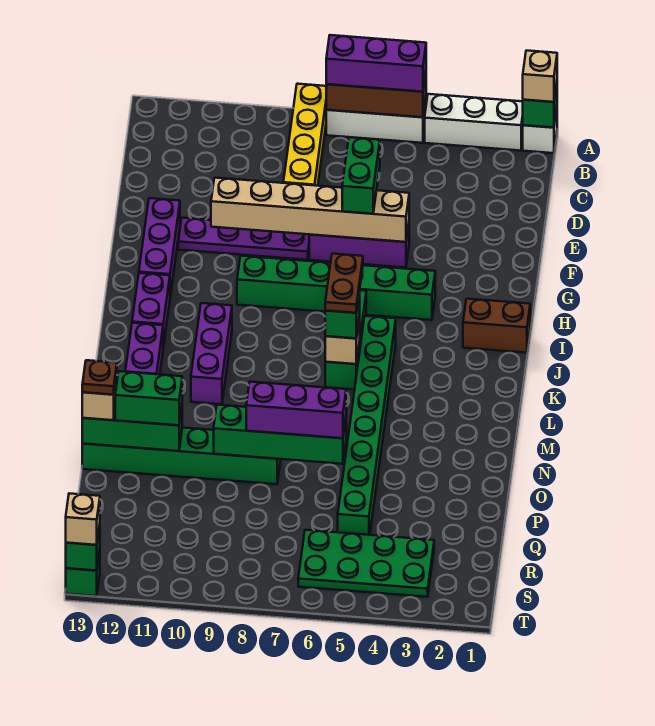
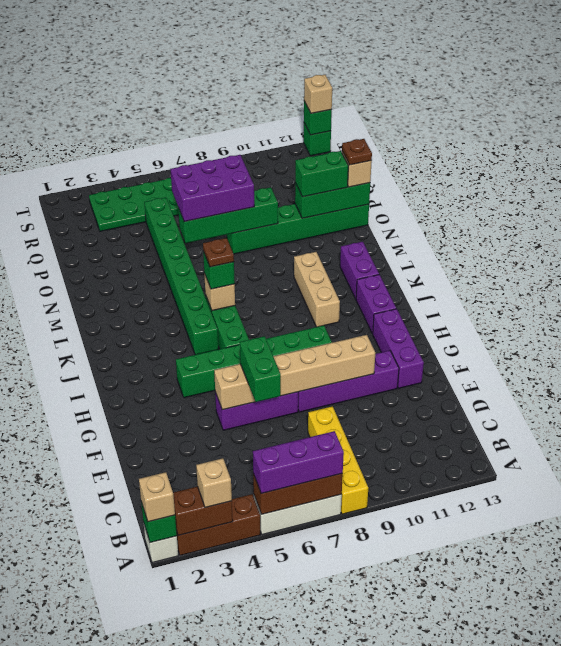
white brick A2:A4 level 1 -> brown brick A2:A4 level 1
none -> tan brick A3 level 3
purple plate F8:F11 level 1 -> purple brick F8:F11 level 1
brown brick I1:I2 level 1 -> brown brick A2:A3 level 2
brown plate J6:K6 level 4 -> brown plate K6 level 4
purple brick J10:L10 level 1 -> tan brick J10:L10 level 1
purple brick O6:O8 level 3 -> purple brick O6:P8 level 3

